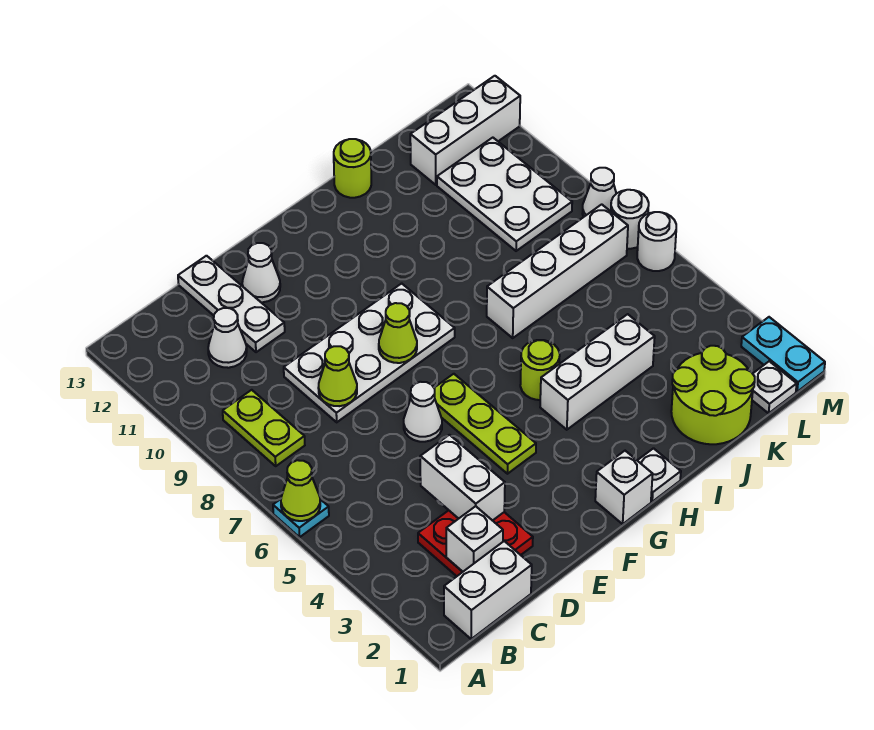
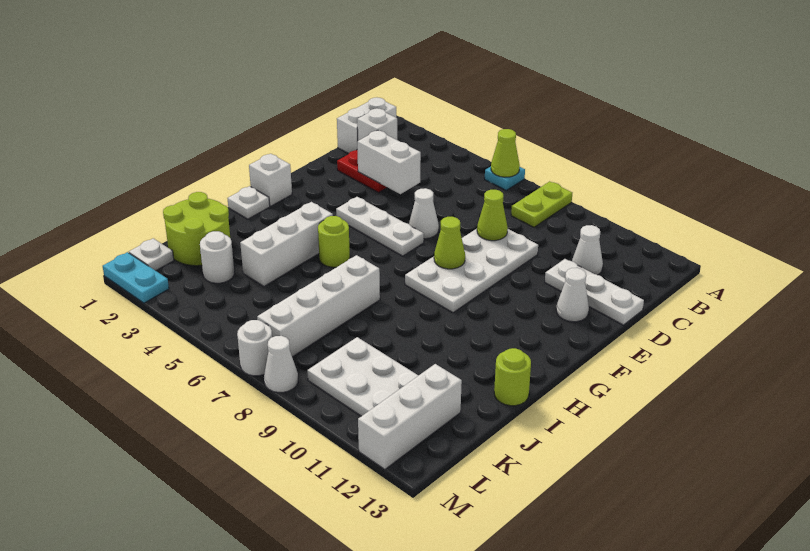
lime plate B8:B9 level 1 -> lime plate A8:B8 level 1
lime plate F4:F6 level 1 -> white plate F4:F6 level 1
white round brick M6 level 1 -> white round brick K3 level 1

